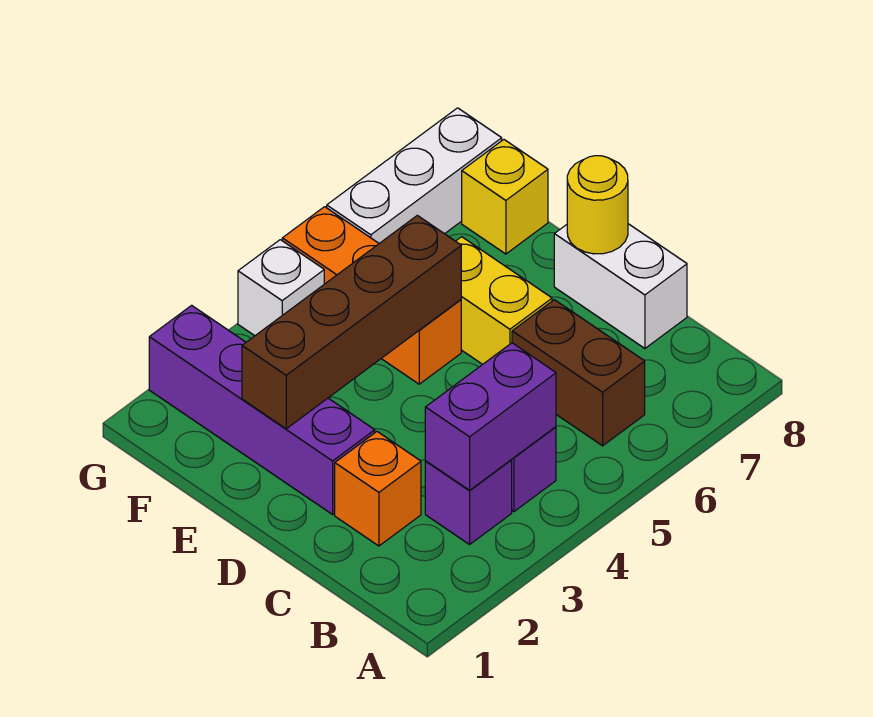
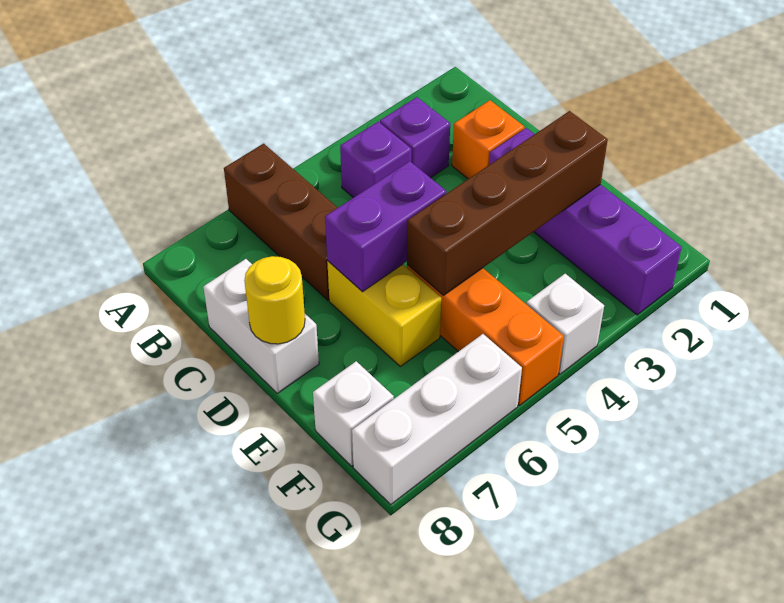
purple brick B3:B4 level 2 -> purple brick D5:D6 level 2
brown brick B6:C6 level 1 -> brown brick A6:C6 level 1
yellow brick F8 level 1 -> white brick F8 level 1

